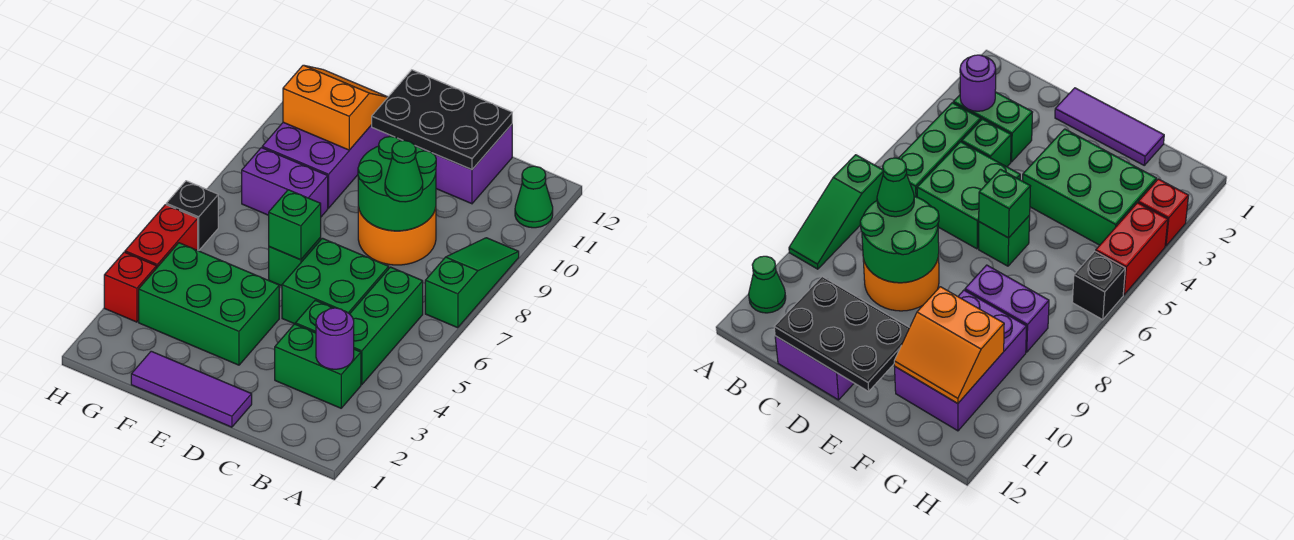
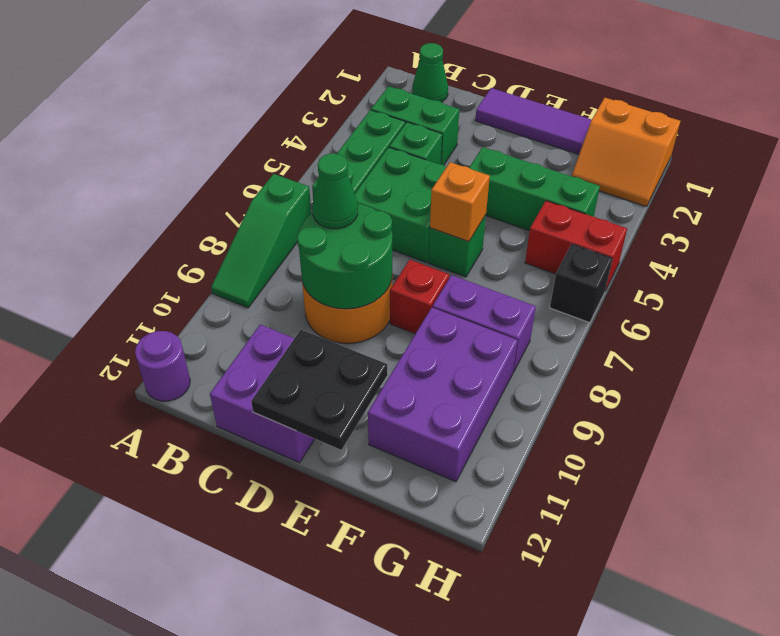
green cone A11 level 1 -> green cone B1 level 1
purple round brick B3 level 2 -> purple round brick A12 level 1
black plate C11:E12 level 2 -> black plate D11:E12 level 2
green brick E3:G4 level 1 -> green brick E4:G4 level 1
green brick E6 level 2 -> orange brick E6 level 2
orange slope F10:G11 level 2 top 10 -> orange slope G1:H2 level 1 top 1
red brick H3 level 1 -> red brick E8 level 1
red brick H4:H5 level 1 -> red brick G5:H5 level 1

